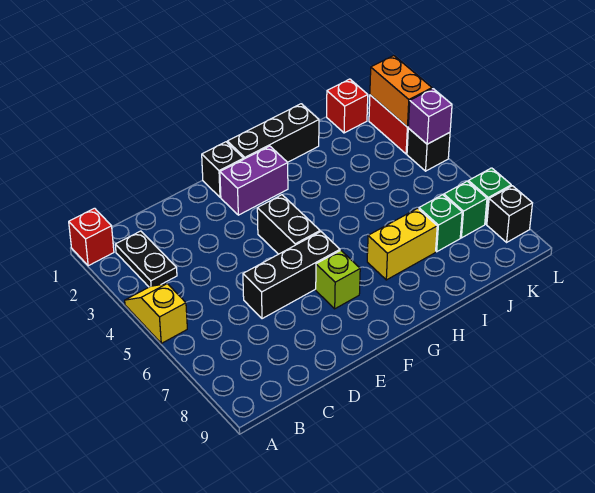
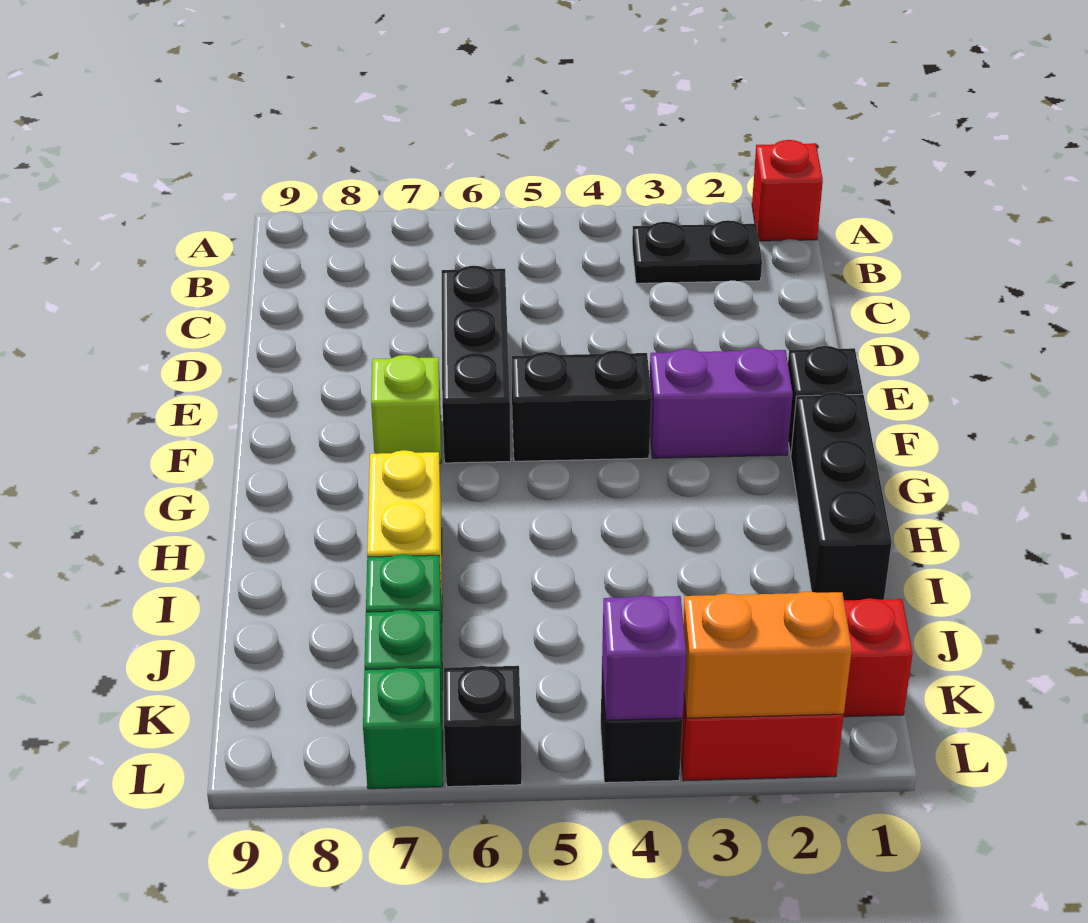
yellow slope A4:A5 level 1 top 5 -> none
purple brick F2:G2 level 1 -> purple brick F2:F3 level 1
black brick L8 level 1 -> black brick L6 level 1

